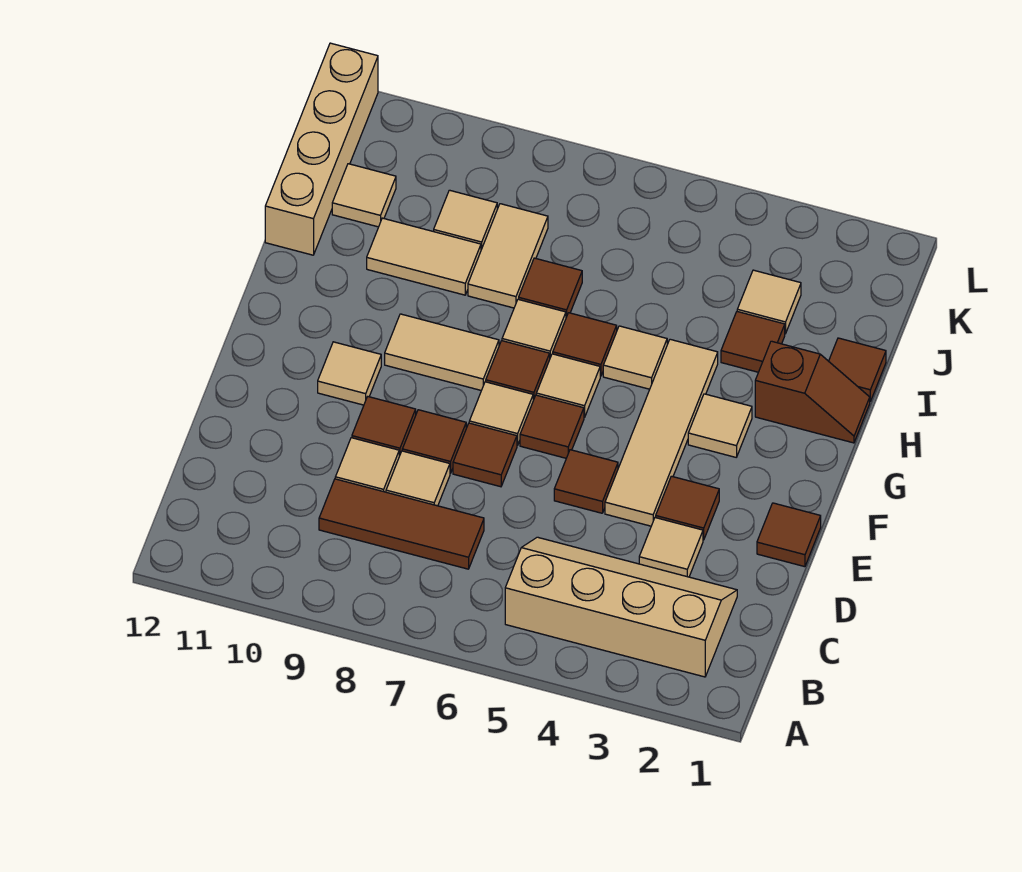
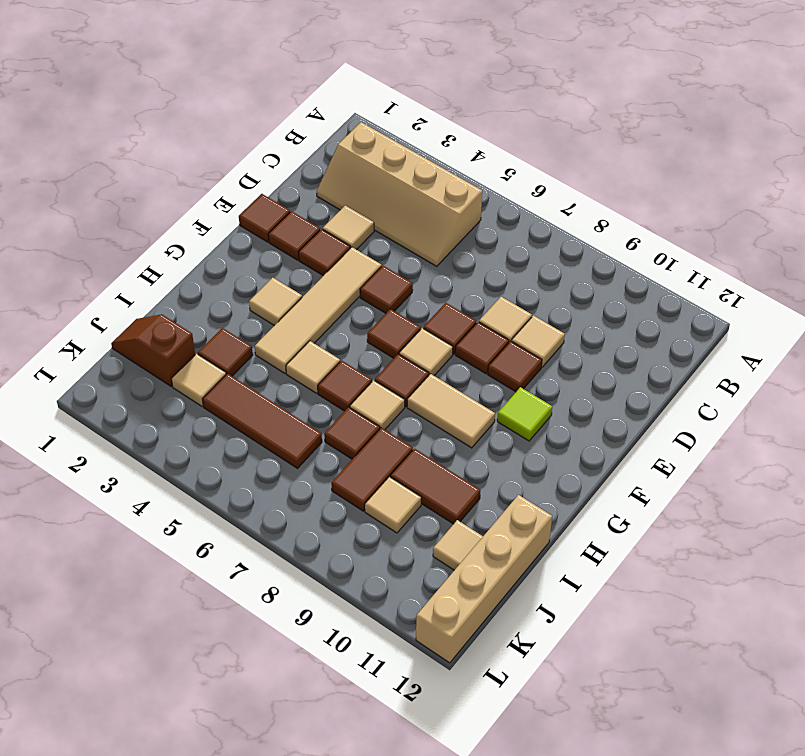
brown tile C7:C9 level 1 -> brown tile J4:J6 level 1
tan tile F10 level 1 -> lime tile F10 level 1
tan tile G6 level 1 -> none
brown slope H1:H2 level 1 top 2 -> brown slope J1:J2 level 1 top 2
brown tile I1 level 1 -> brown tile E2 level 1
tan tile I8:J8 level 1 -> brown tile I8:J8 level 1
tan tile I9:I10 level 1 -> brown tile I9:I10 level 1

